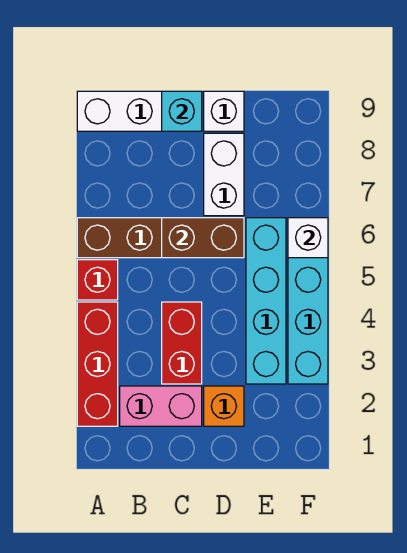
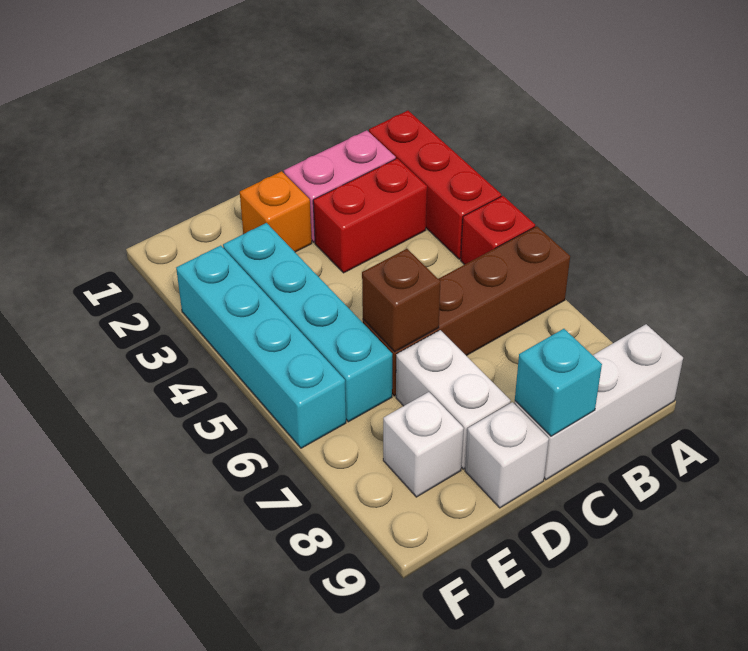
red brick C3:C4 level 1 -> red brick B3:C3 level 1
brown brick C6:D6 level 2 -> brown brick D6 level 2
white brick F6 level 2 -> white brick E8 level 1

